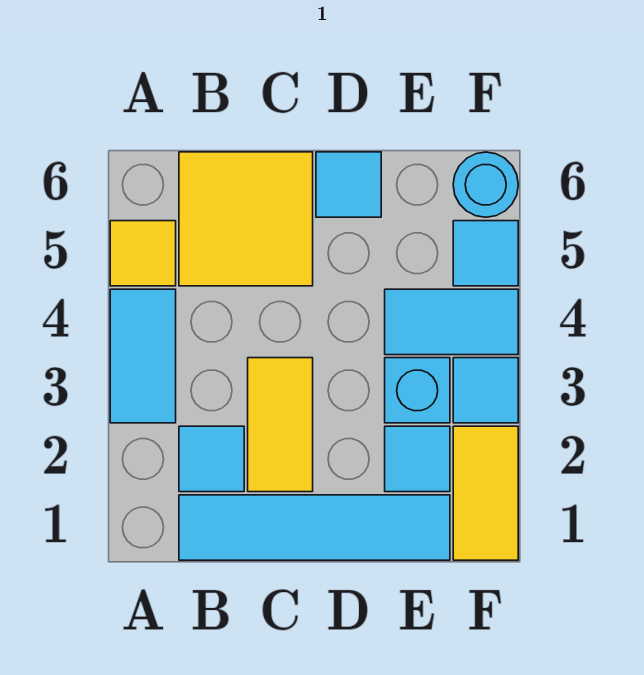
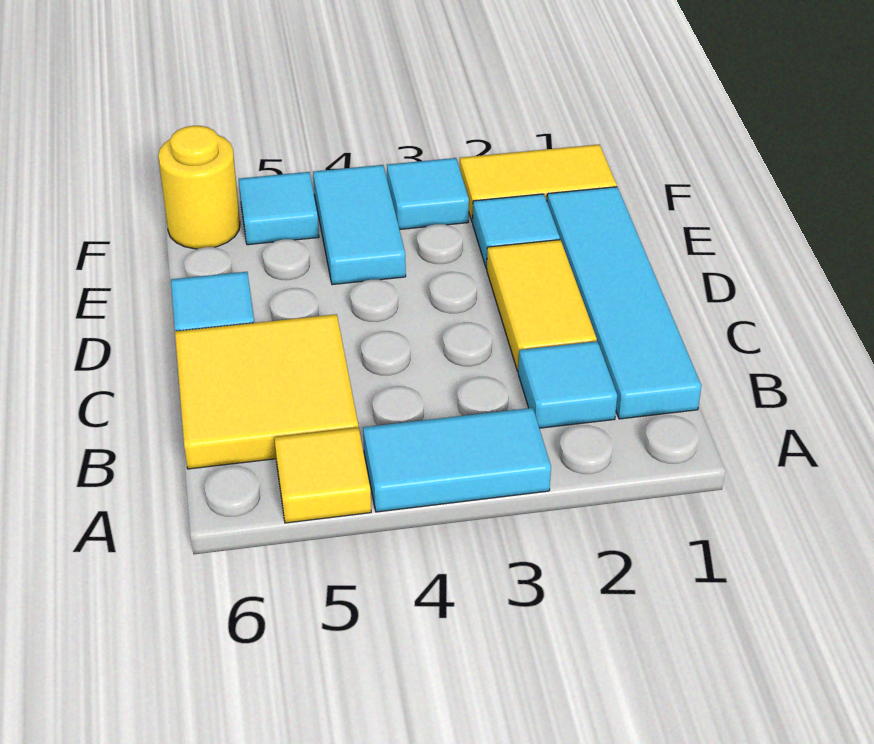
yellow tile C2:C3 level 1 -> yellow tile C2:D2 level 1
cyan brick E3 level 1 -> none
cyan round brick F6 level 1 -> yellow round brick F6 level 1

